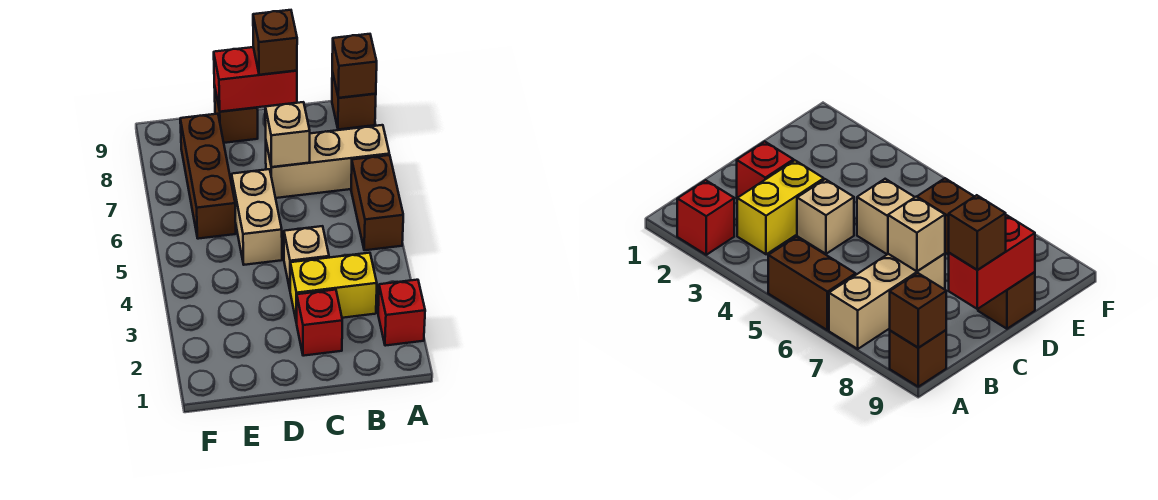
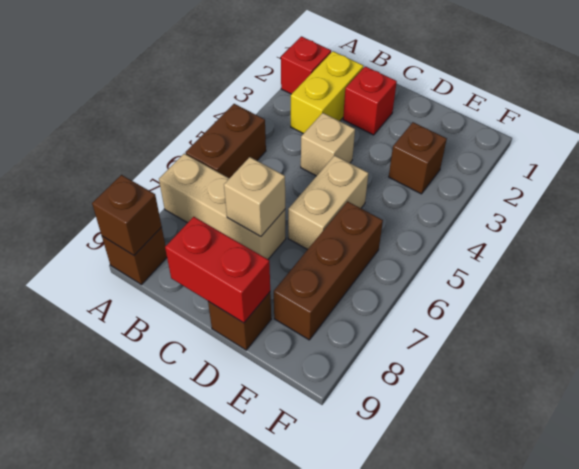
yellow brick B3:C3 level 1 -> yellow brick B2:B3 level 1
brown brick C9 level 3 -> brown brick E3 level 1

